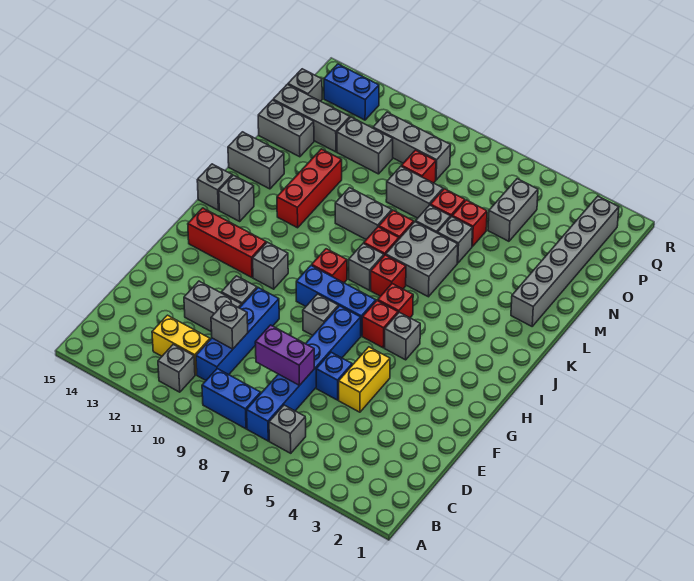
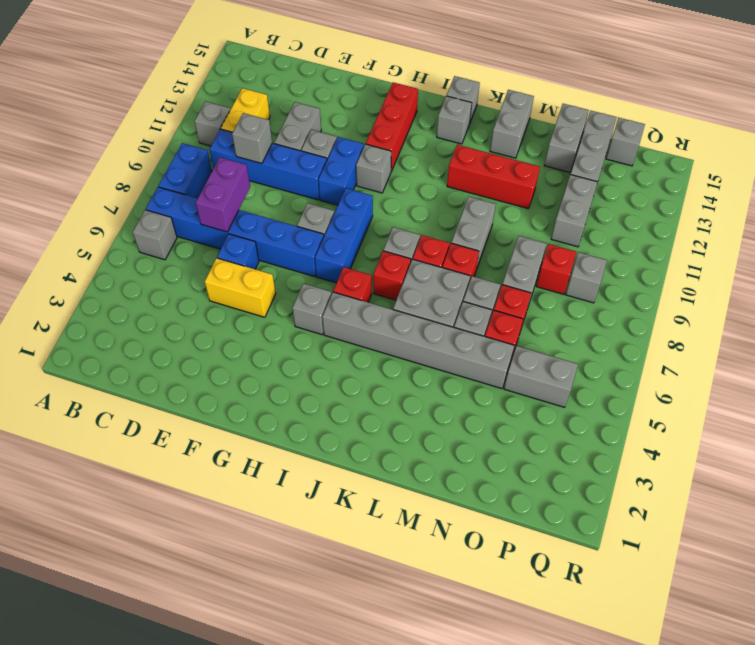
red brick H6 level 1 -> none
red brick I9 level 1 -> none
grey brick L2:Q2 level 1 -> grey brick I5:N5 level 1
grey brick P9:P11 level 1 -> grey brick P9 level 1
blue brick Q13:Q14 level 1 -> blue brick G10:G11 level 1

